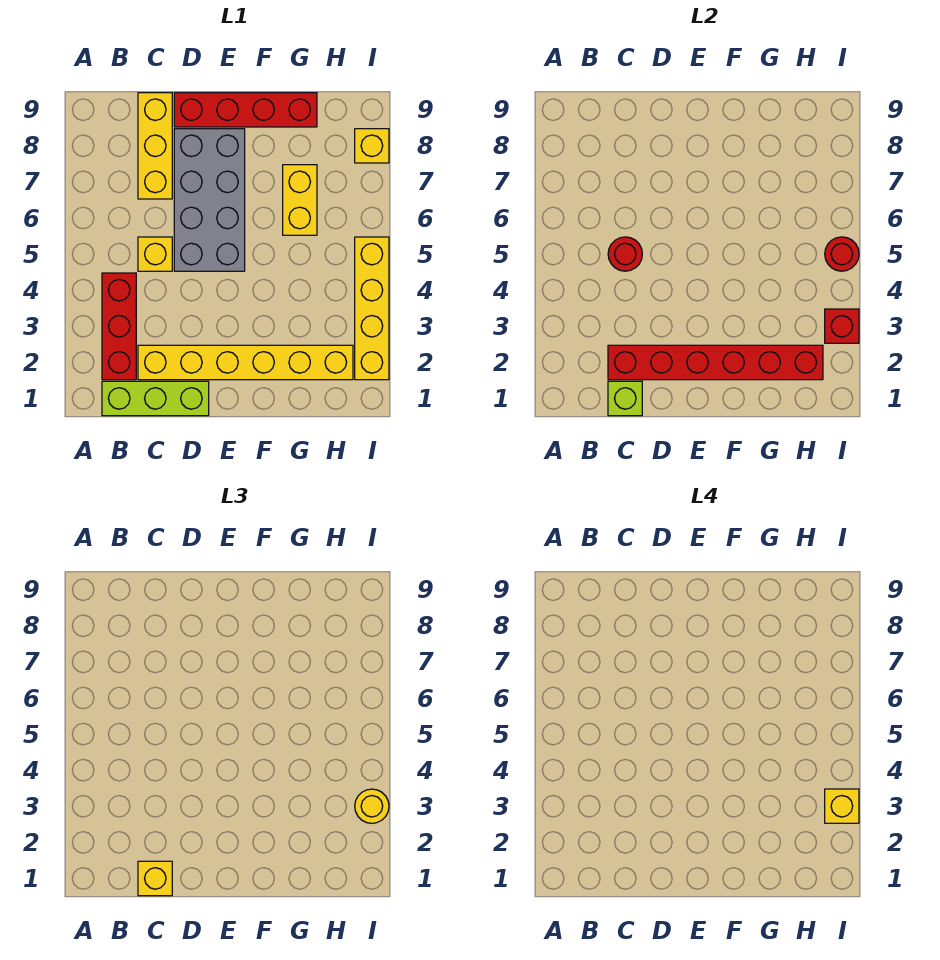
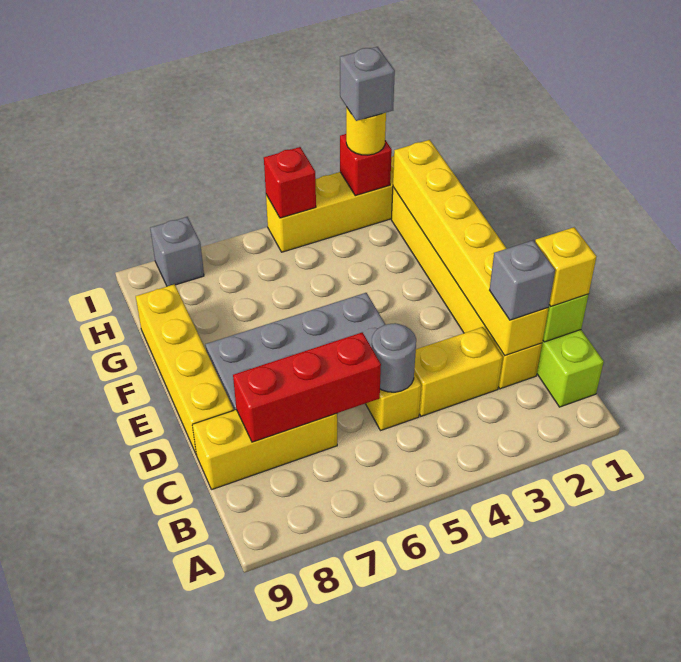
red brick B2:B4 level 1 -> red brick C6:C8 level 2
red brick C2:H2 level 2 -> yellow brick C2:H2 level 2
none -> grey brick C2 level 3
red round brick C5 level 2 -> grey round brick C5 level 2
red brick D9:G9 level 1 -> yellow brick D9:G9 level 1
yellow brick G6:G7 level 1 -> yellow brick C3:C4 level 1
yellow brick I3 level 4 -> grey brick I3 level 4
red round brick I5 level 2 -> red brick I5 level 2
yellow brick I8 level 1 -> grey brick I8 level 1

